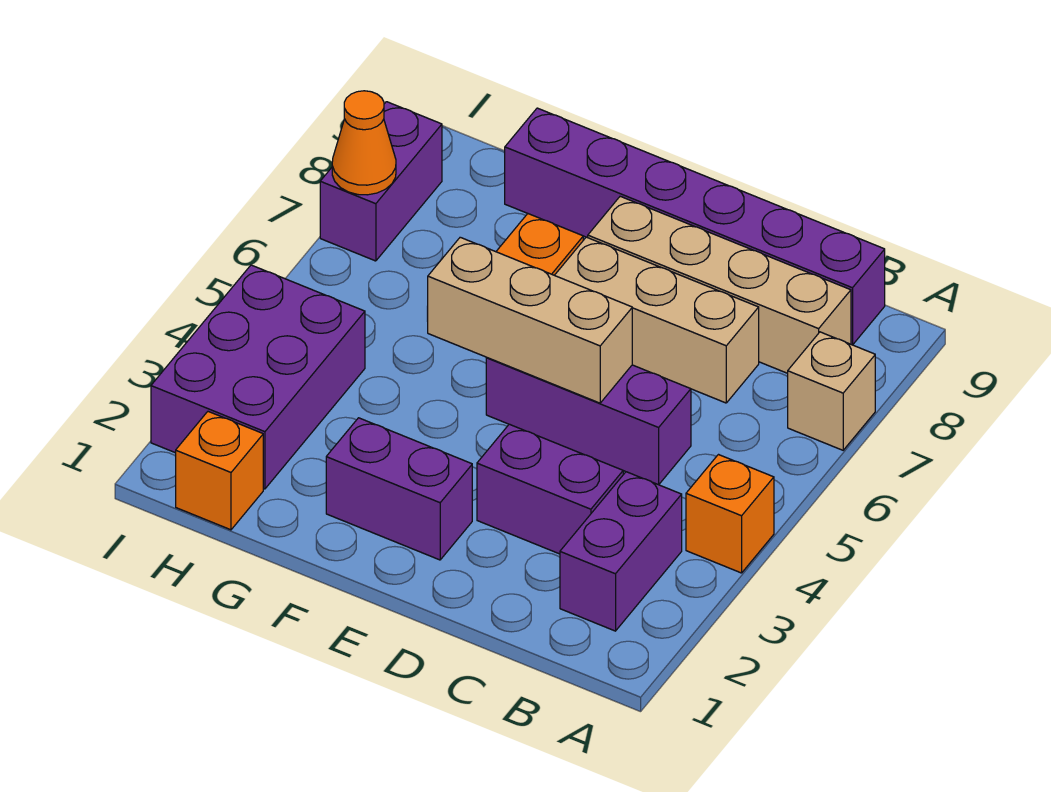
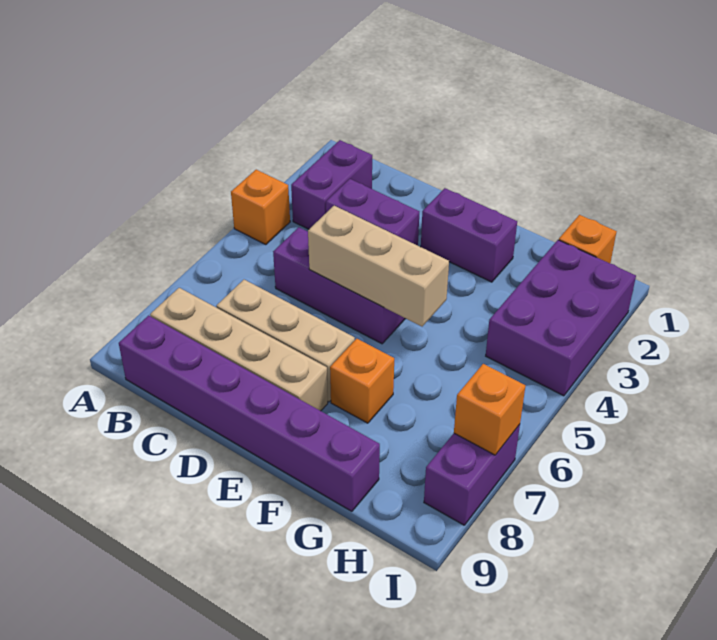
tan brick A7 level 1 -> none
orange cone I7 level 2 -> orange brick I7 level 2

